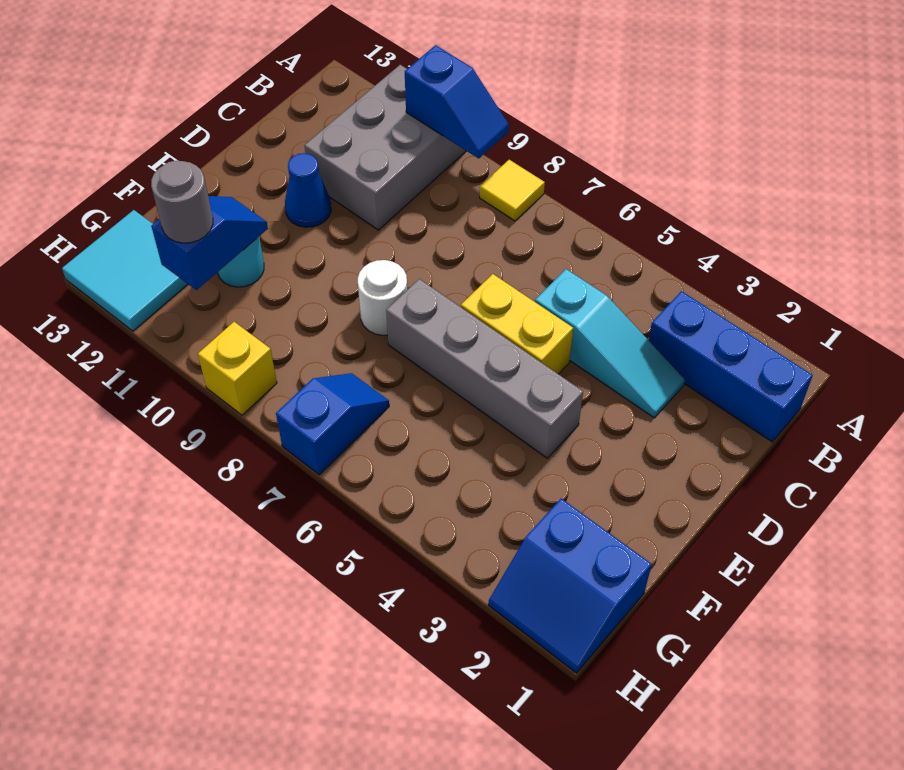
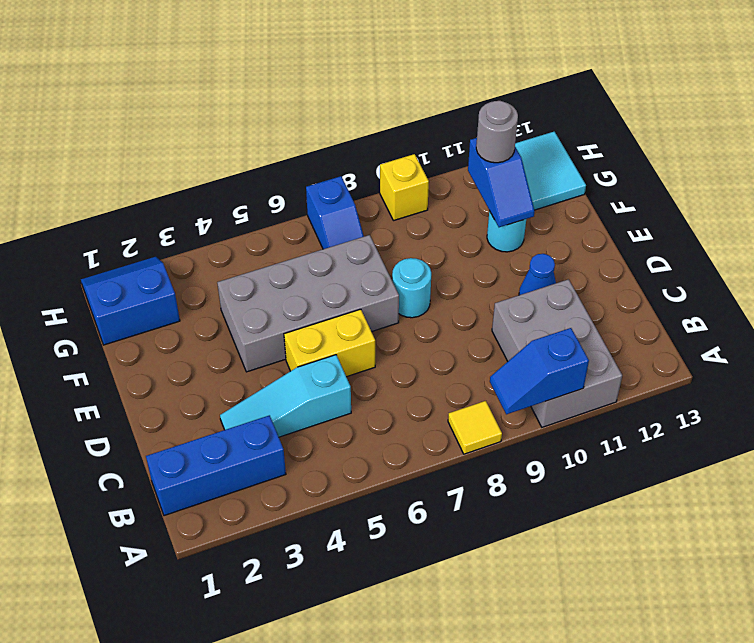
grey brick E4:E7 level 1 -> grey brick E4:F7 level 1
white round brick E8 level 1 -> cyan round brick E8 level 1

